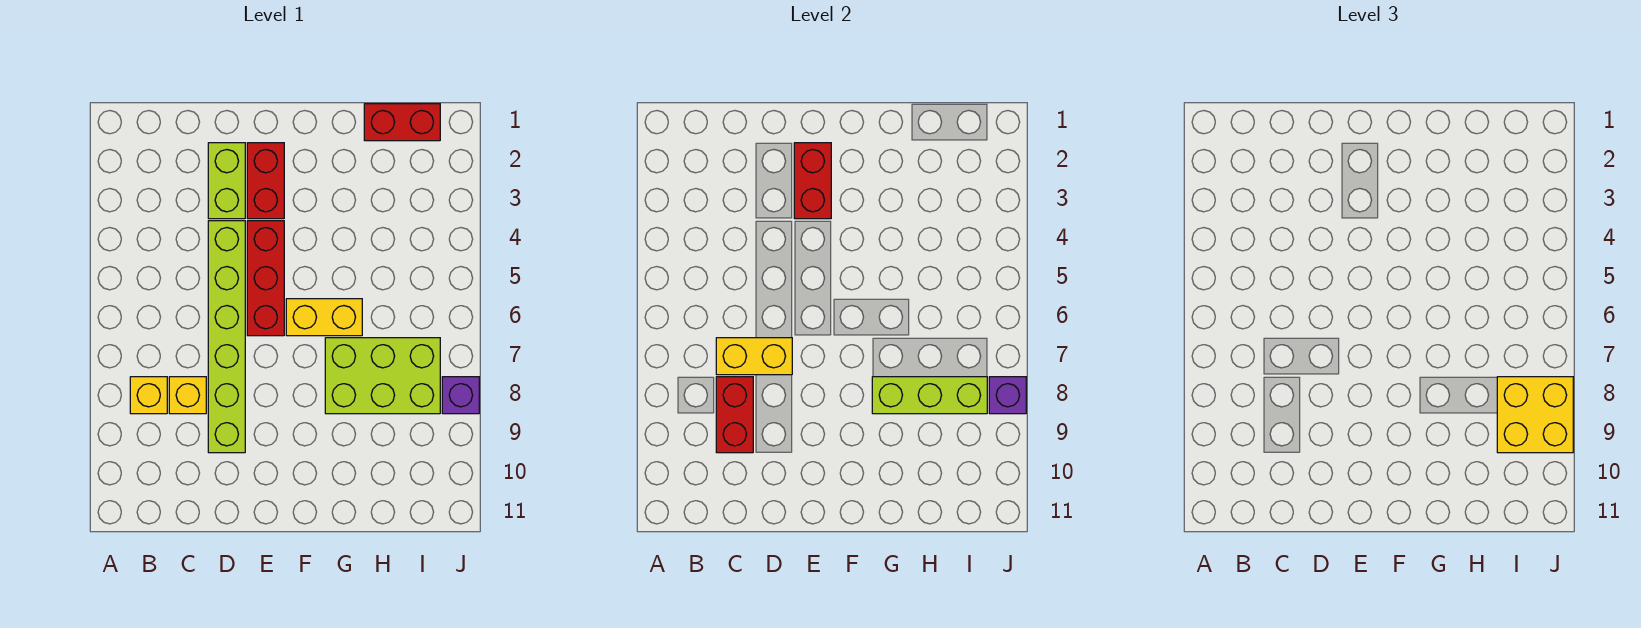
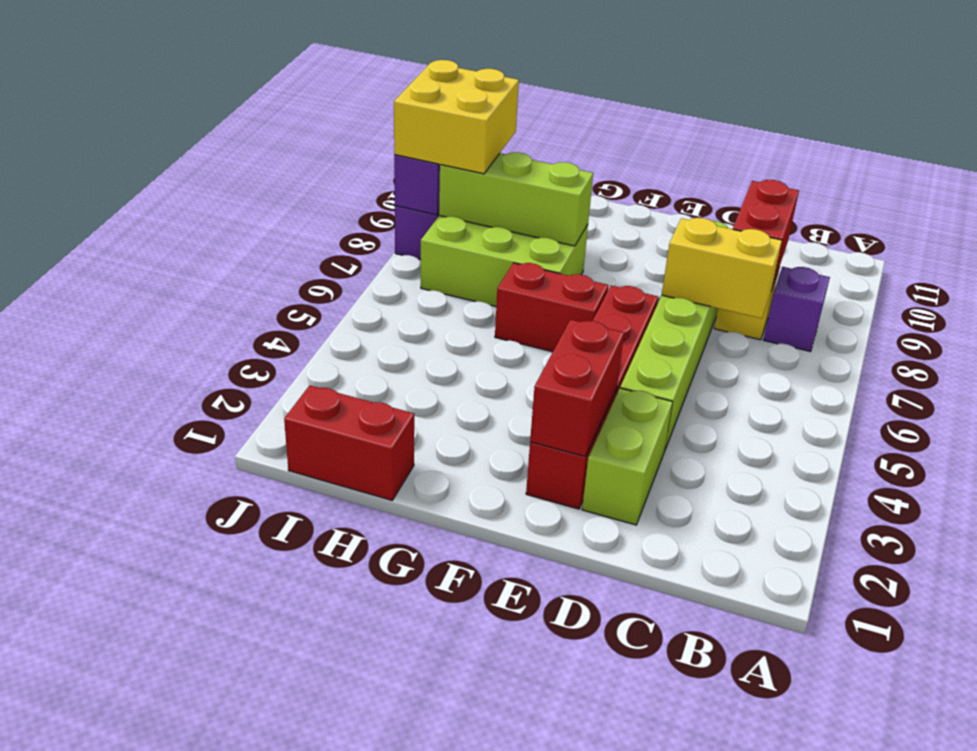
yellow brick B8 level 1 -> purple brick B8 level 1
yellow brick F6:G6 level 1 -> red brick F6:G6 level 1

